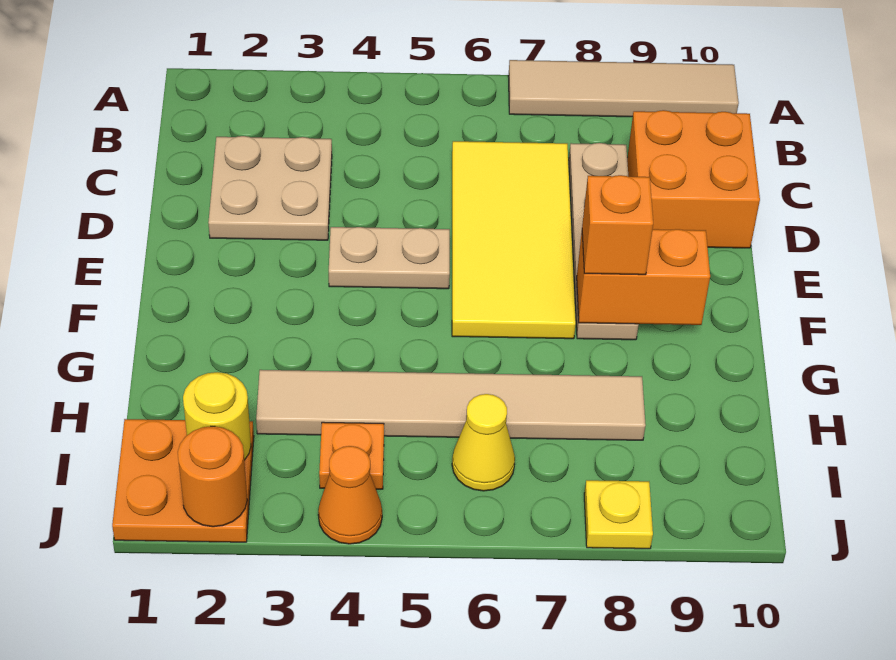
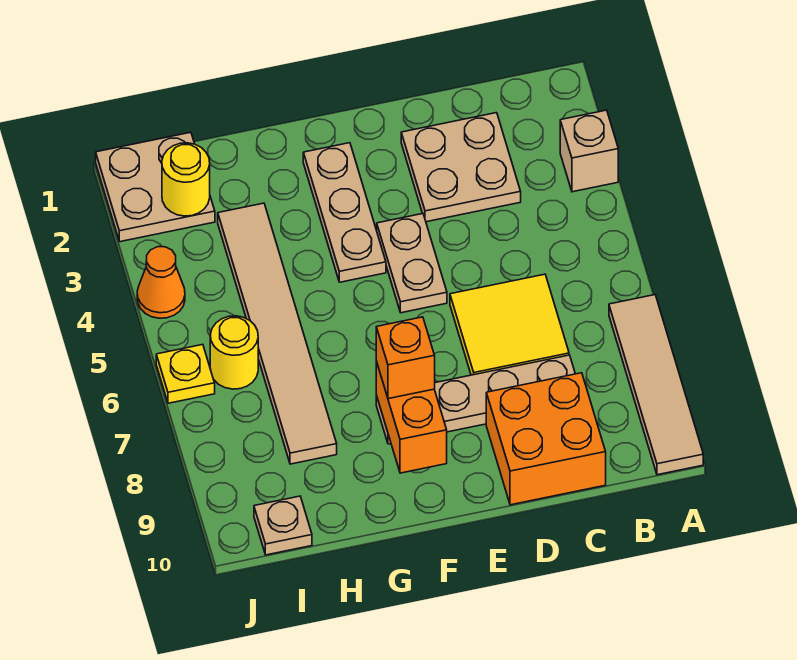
none -> tan brick A3 level 1
yellow tile C6:F7 level 1 -> yellow tile C6:D7 level 1
none -> tan plate F2:F4 level 1
orange plate I1:J2 level 1 -> tan plate I1:J2 level 1
orange plate I4 level 1 -> none
yellow cone I6 level 1 -> yellow round brick I6 level 1
none -> tan plate I10 level 1
orange round brick J2 level 2 -> none
yellow plate J8 level 1 -> yellow plate J6 level 1

